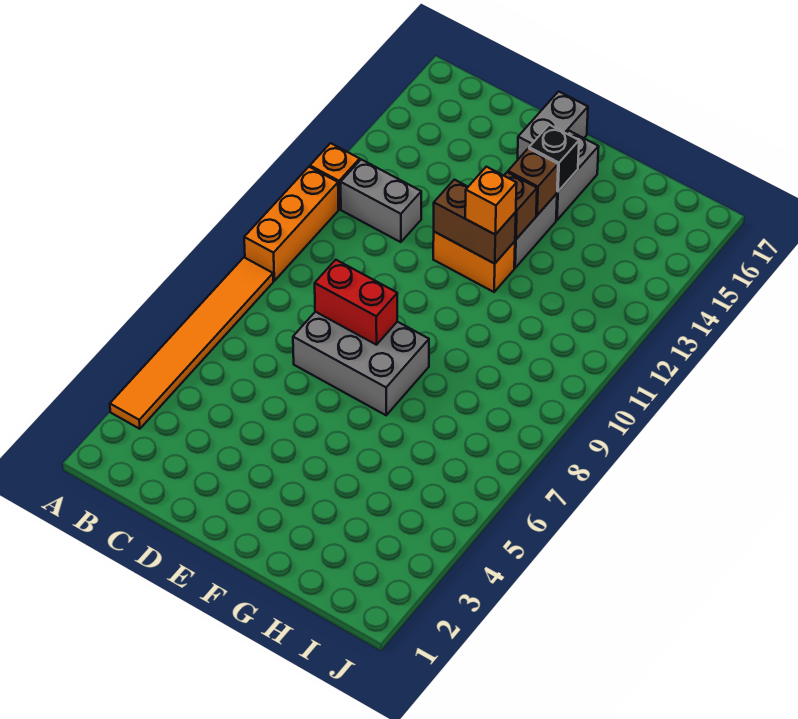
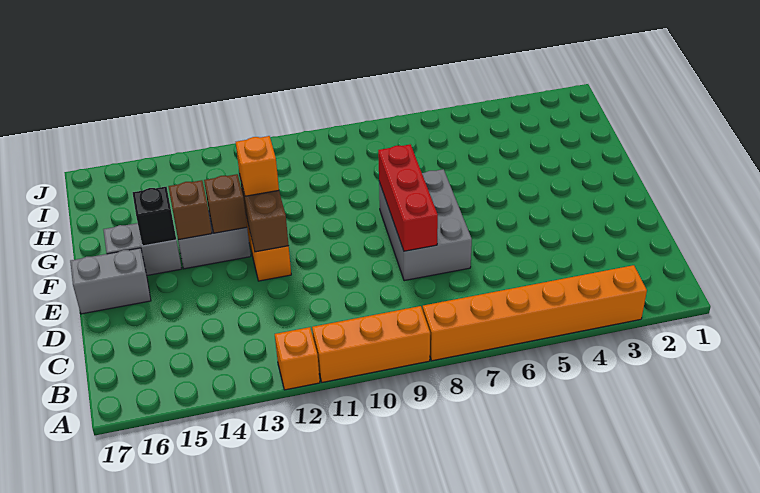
orange tile A3:A8 level 1 -> orange brick A3:A8 level 1
grey brick B12:C12 level 1 -> none
red brick D8:E8 level 2 -> red brick D8:F8 level 2

